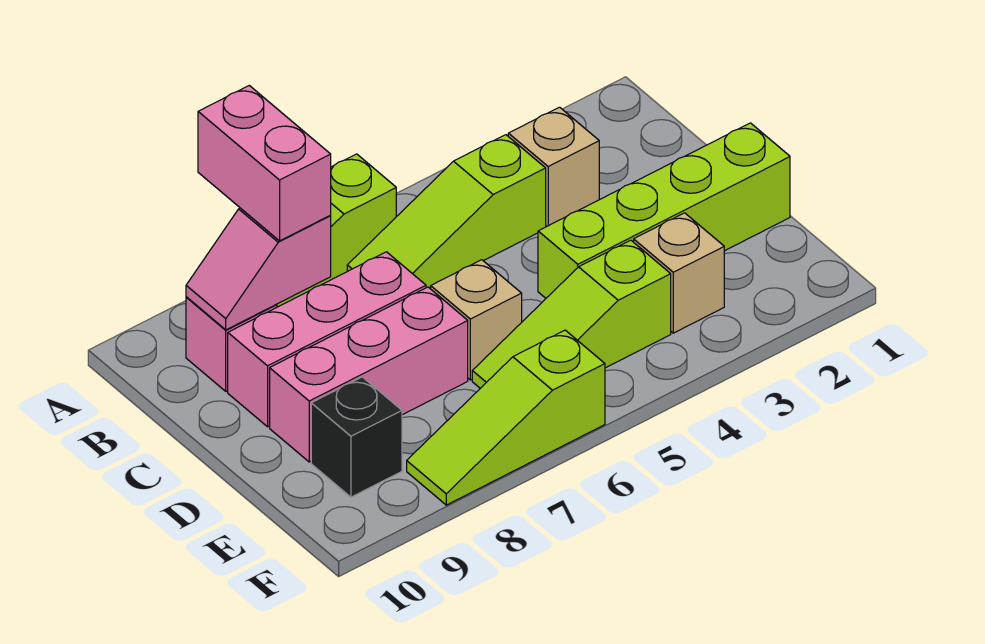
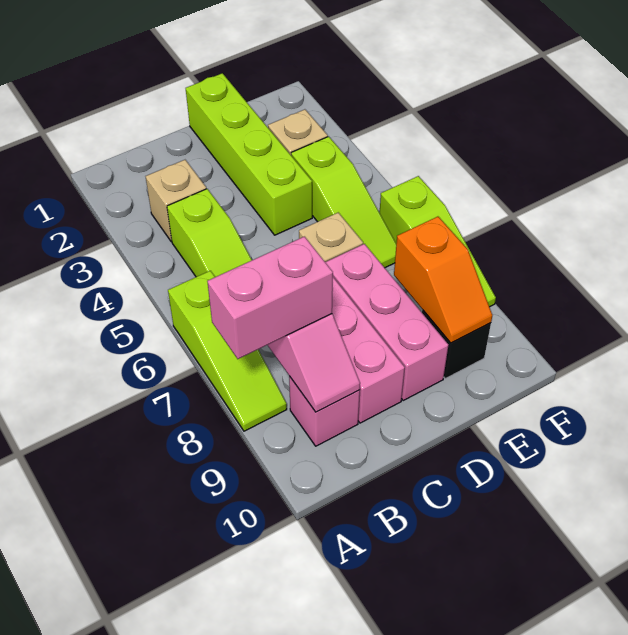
none -> orange slope E8:E9 level 2 top 8

